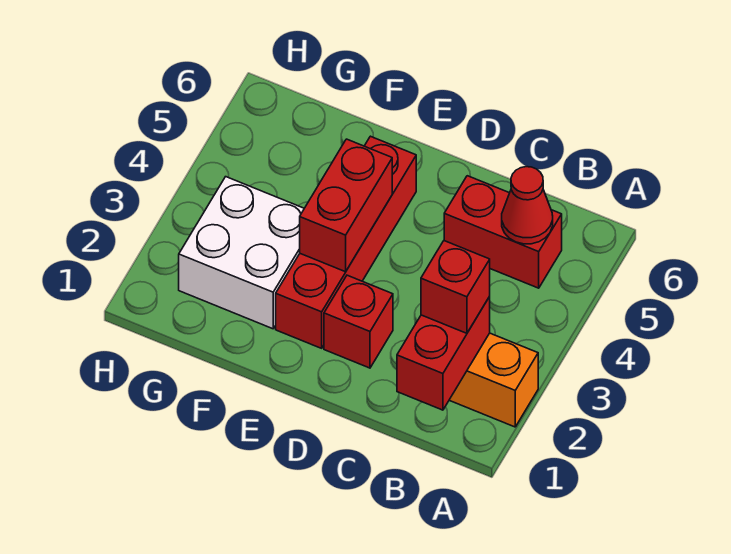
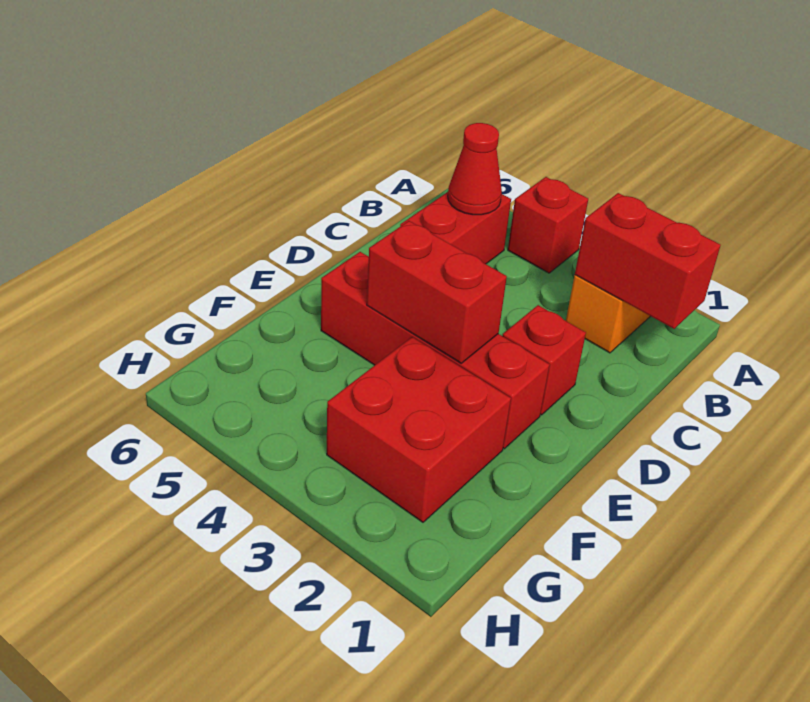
red brick B2 level 3 -> red brick A4 level 1
white brick F2:G3 level 1 -> red brick F2:G3 level 1

